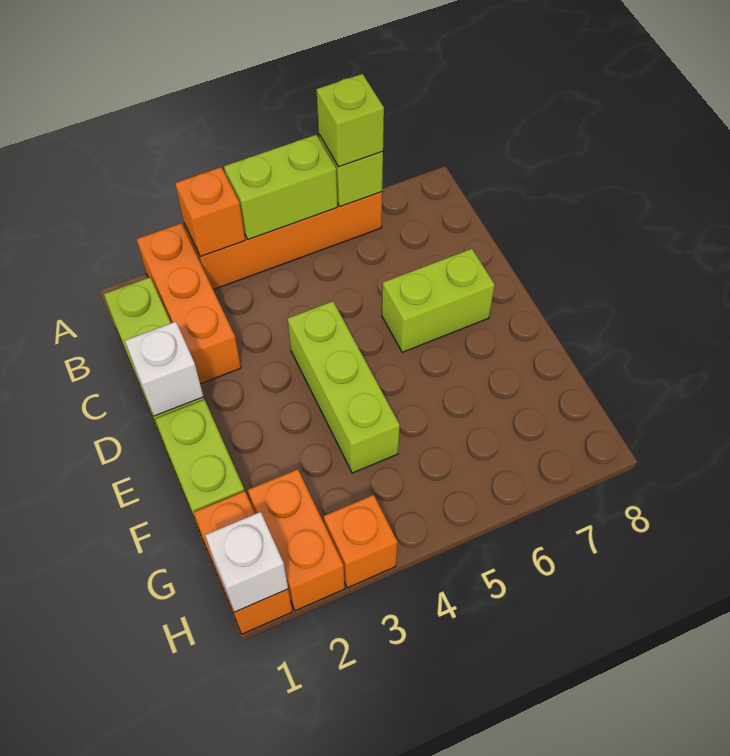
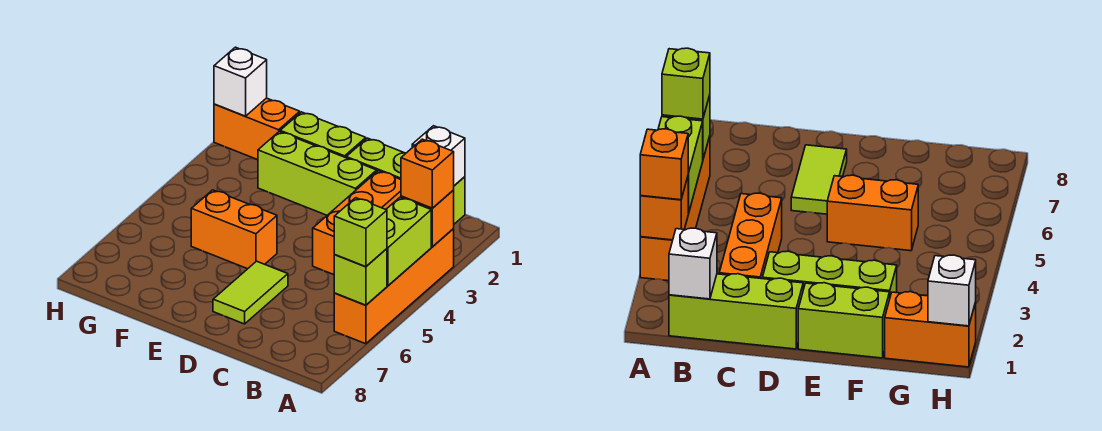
orange brick A2:C2 level 1 -> orange brick C2:C4 level 1
white brick D1 level 2 -> white brick B1 level 2
lime brick D4:F4 level 1 -> lime brick D2:F2 level 1
lime brick D6:D7 level 1 -> lime tile D6:D7 level 1
orange brick G2:H2 level 1 -> orange brick E5:F5 level 1
orange brick H3 level 1 -> orange brick A3 level 3

